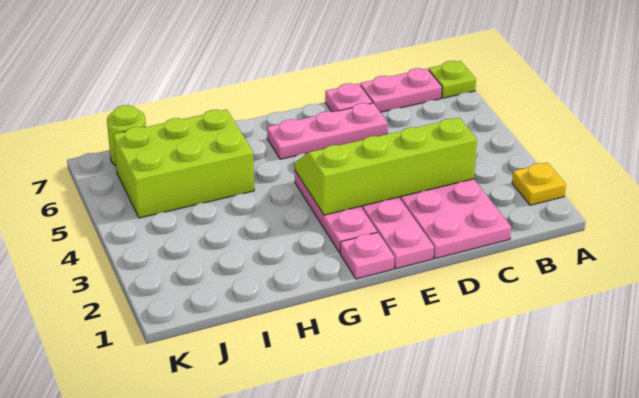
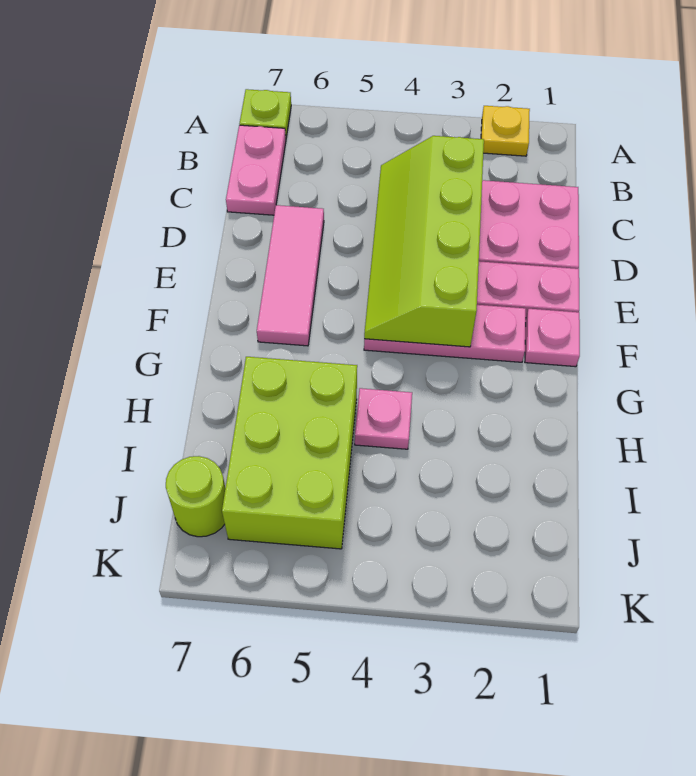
pink plate D6:F6 level 1 -> pink tile D6:F6 level 1
pink plate D7 level 1 -> pink plate H4 level 1

